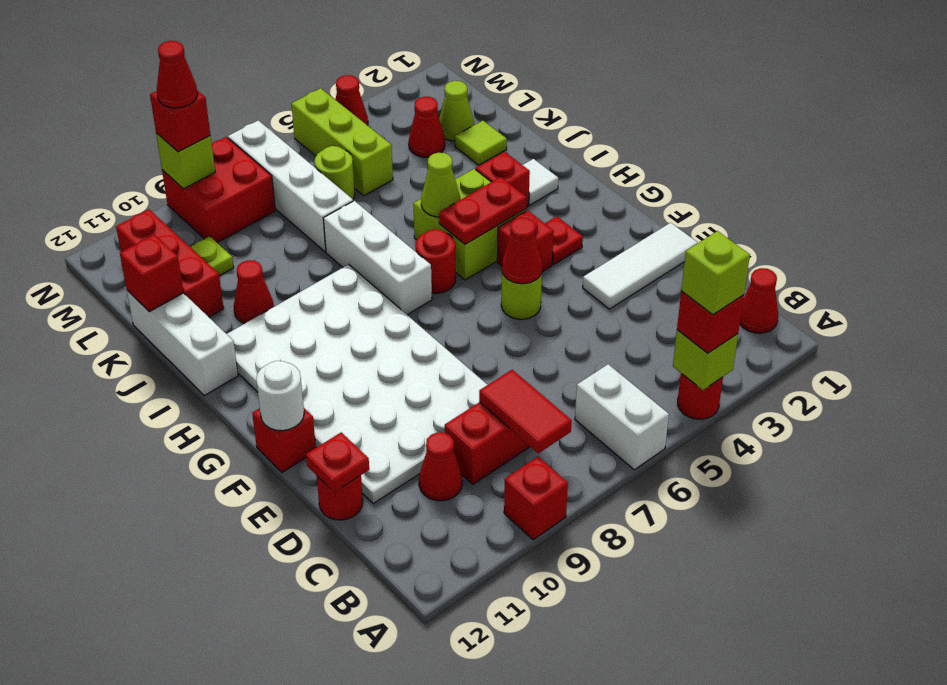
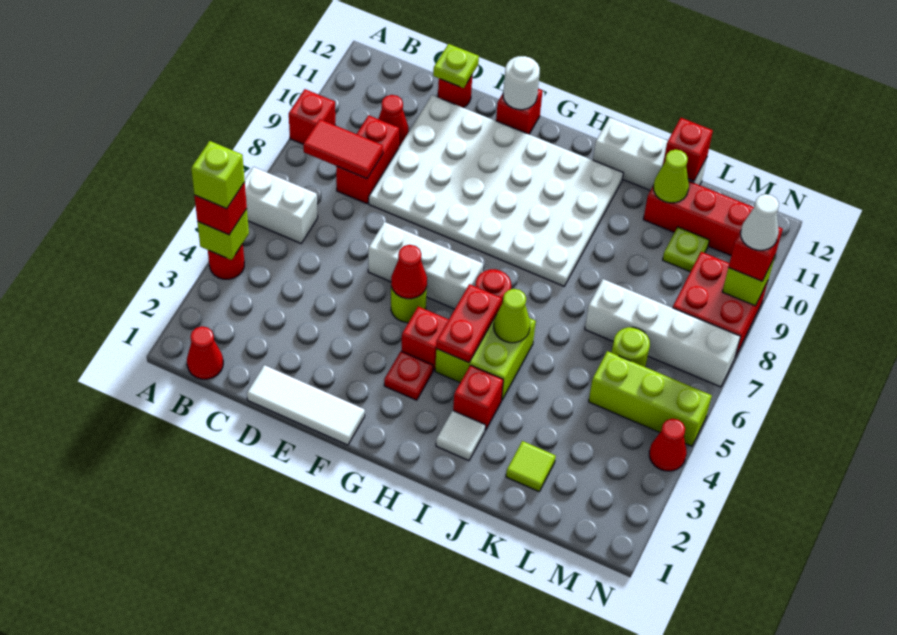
red plate D12 level 2 -> lime plate D12 level 2
white tile E1:E3 level 1 -> white tile D1:F1 level 1
white brick H7:J7 level 1 -> white brick E6:G6 level 1
red cone J10 level 1 -> none
lime cone L2 level 1 -> lime cone K11 level 2
red cone L3 level 1 -> none
red cone N9 level 4 -> white cone N9 level 4

